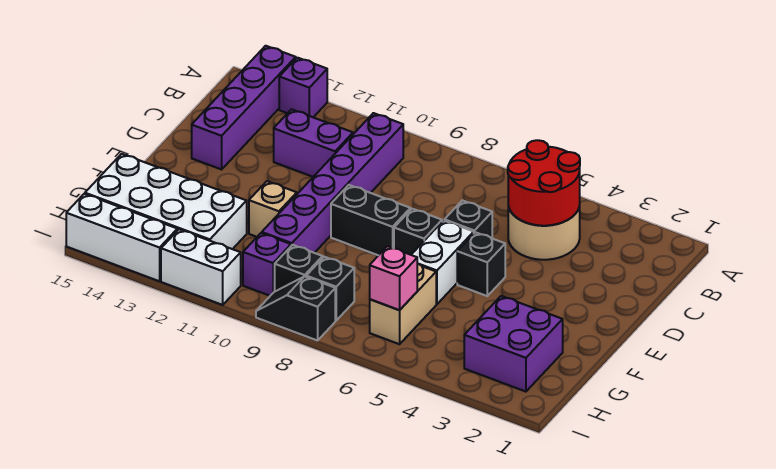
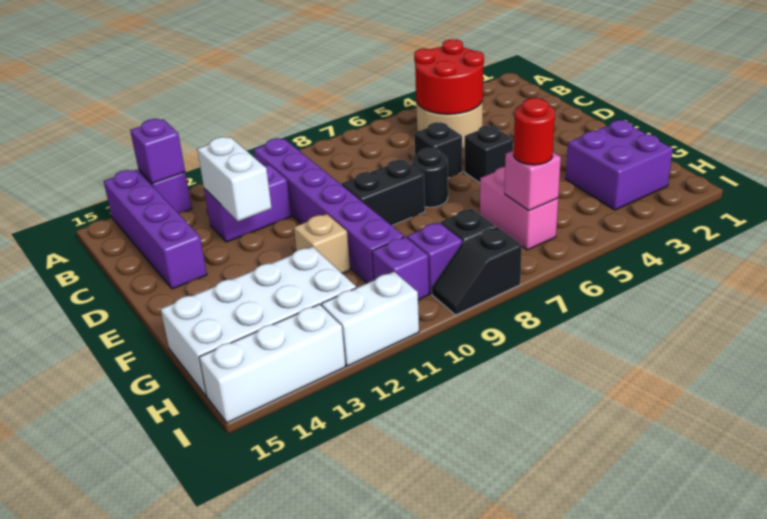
none -> purple brick A13 level 2
white brick E6:F6 level 1 -> white brick C12:D12 level 2
black brick E7 level 1 -> black round brick E7 level 1
tan brick G6:H6 level 1 -> pink brick G6:H6 level 1
none -> red round brick H6 level 3
black brick H9 level 1 -> purple brick H9 level 1

